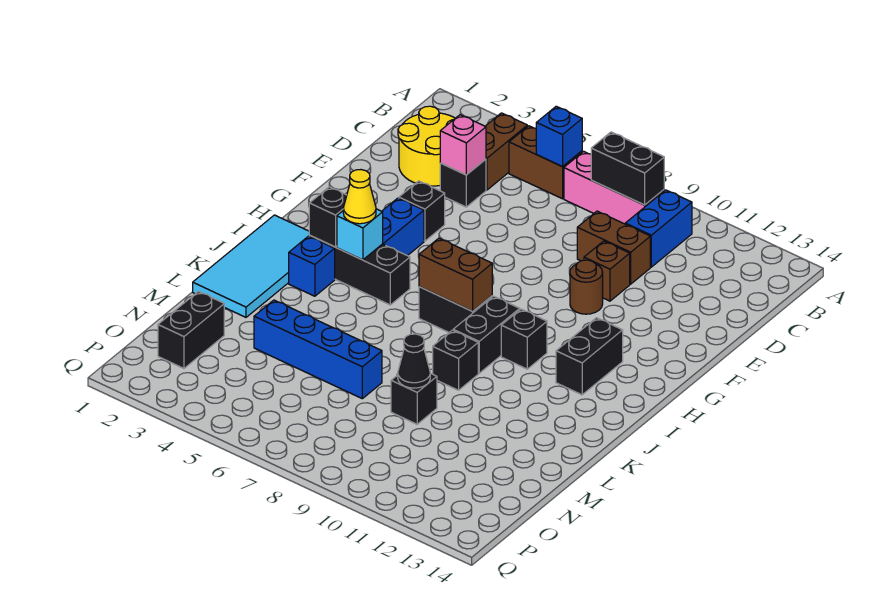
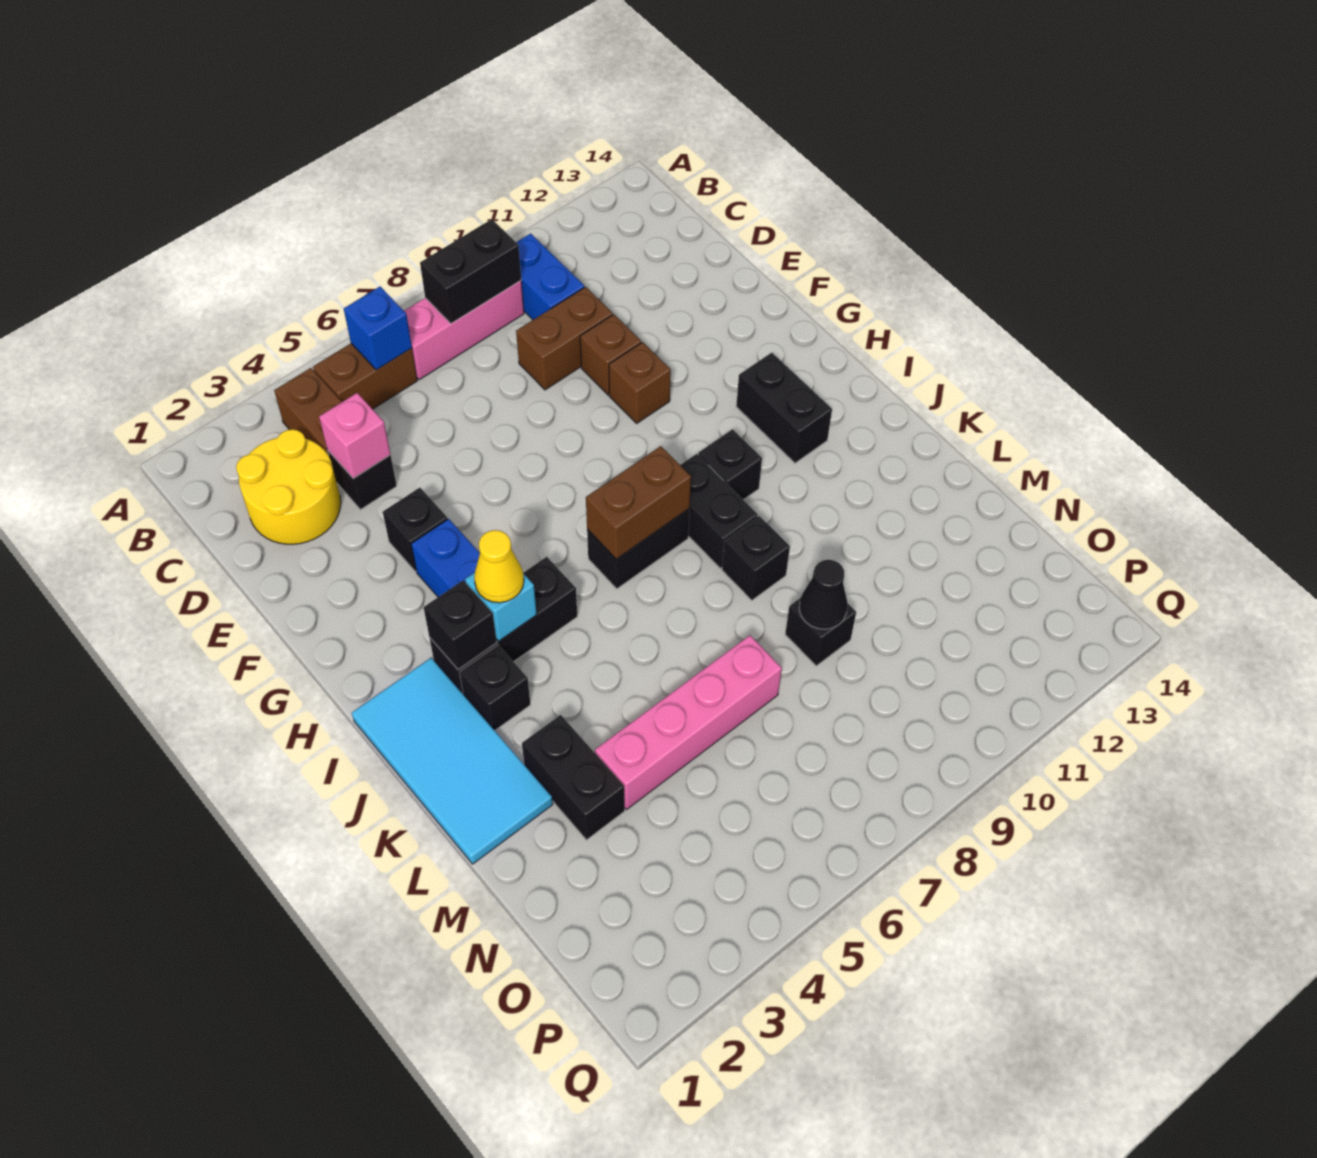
brown round brick F10 level 1 -> brown brick F10 level 1
blue brick J3 level 1 -> black brick J3 level 1
blue brick M4:M7 level 1 -> pink brick M4:M7 level 1
black brick N2:O2 level 1 -> black brick L3:M3 level 1

